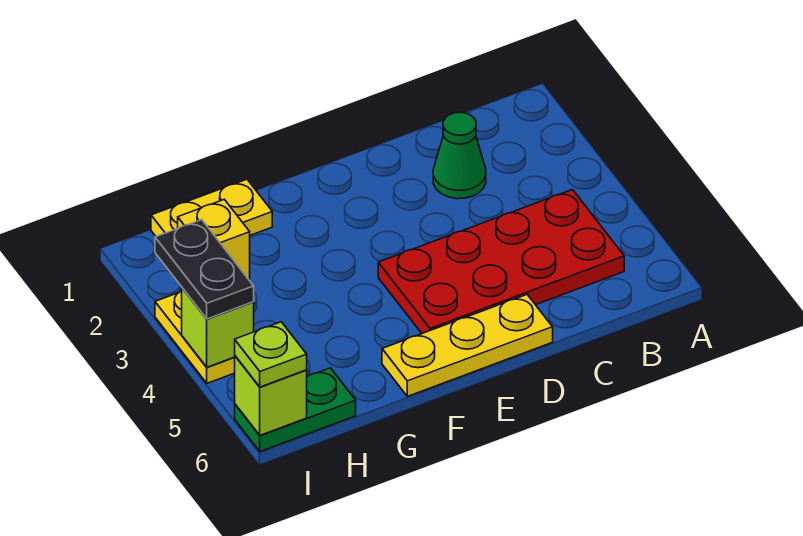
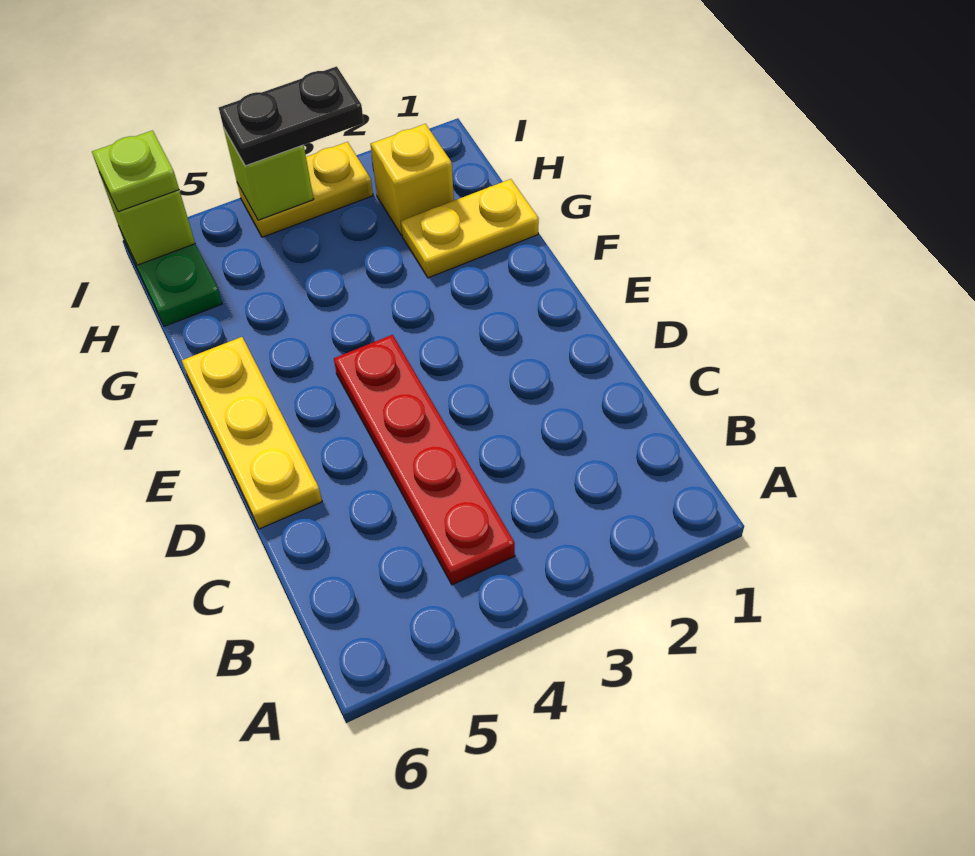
red plate B4:E5 level 1 -> red plate B4:E4 level 1
green cone C2 level 1 -> none
yellow plate G1:H1 level 1 -> yellow plate G1:G2 level 1

